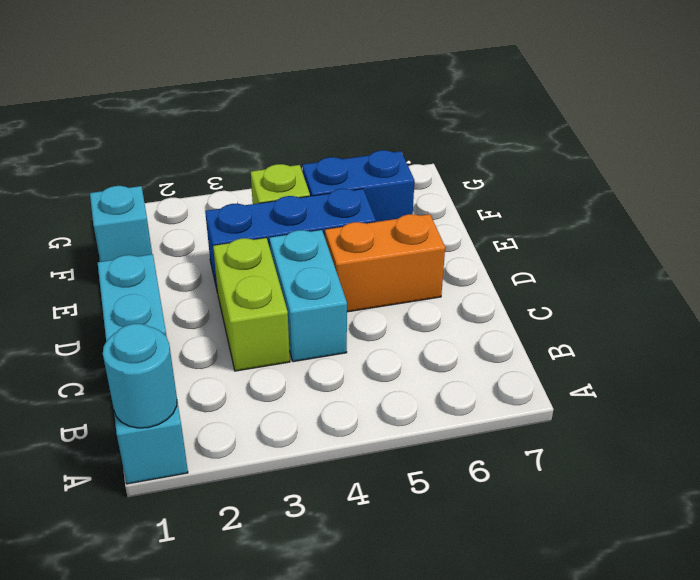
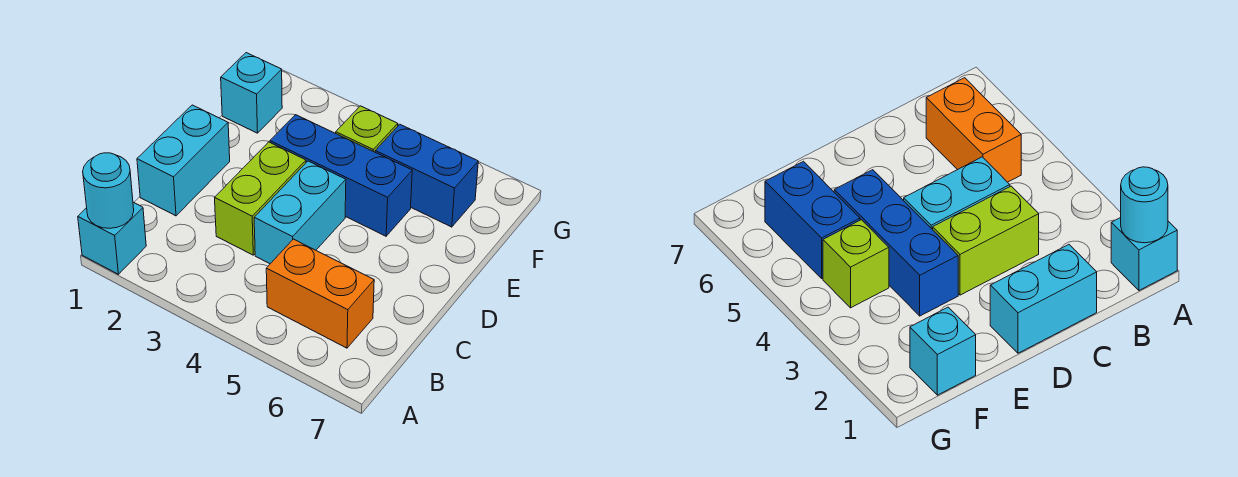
orange brick D5:D6 level 1 -> orange brick B5:B6 level 1

